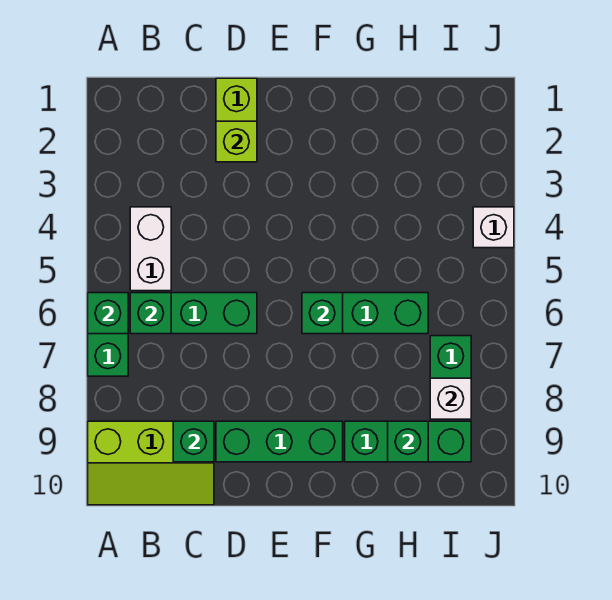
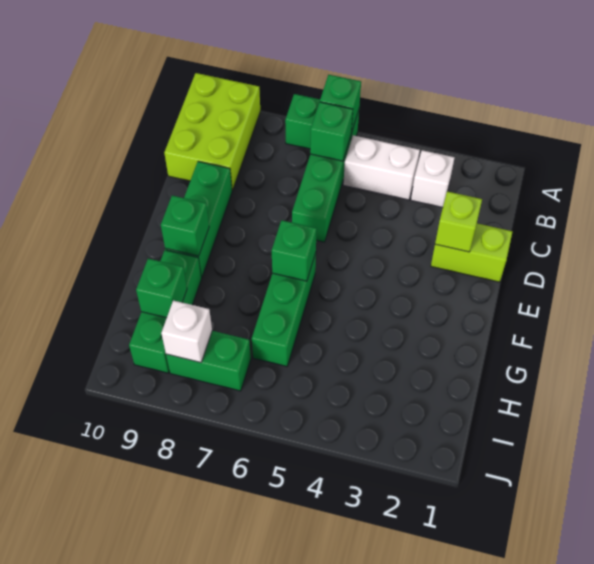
lime slope A9:C10 level 1 top 9 -> lime brick A9:C10 level 1
green brick C9 level 2 -> green brick F9 level 2
white brick J4 level 1 -> white brick B3 level 1

